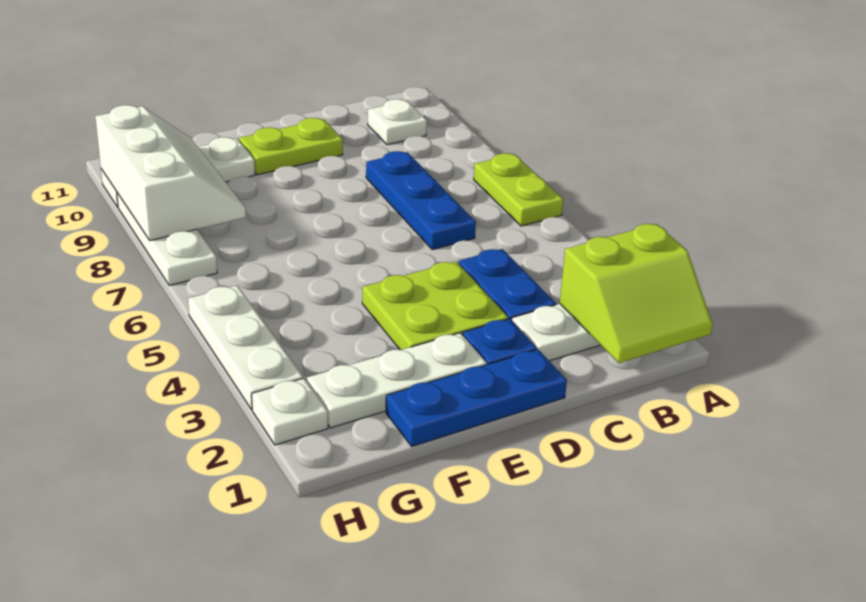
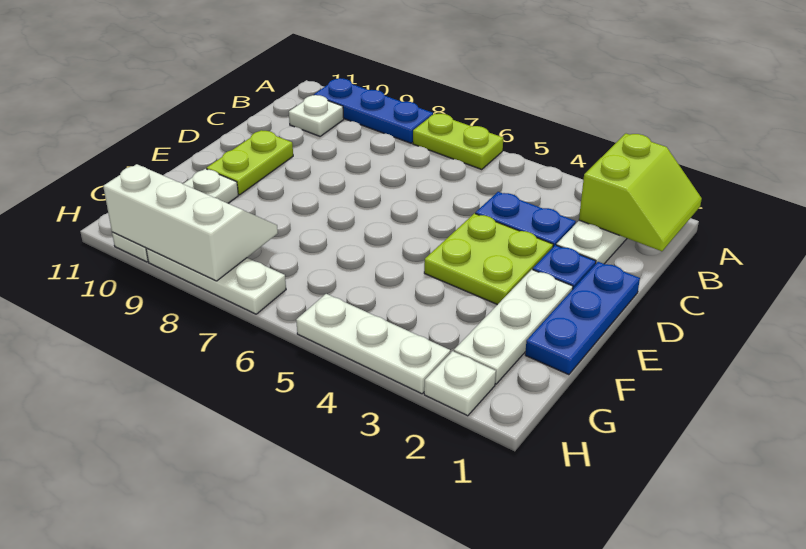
blue plate C6:C8 level 1 -> blue plate A8:A10 level 1

